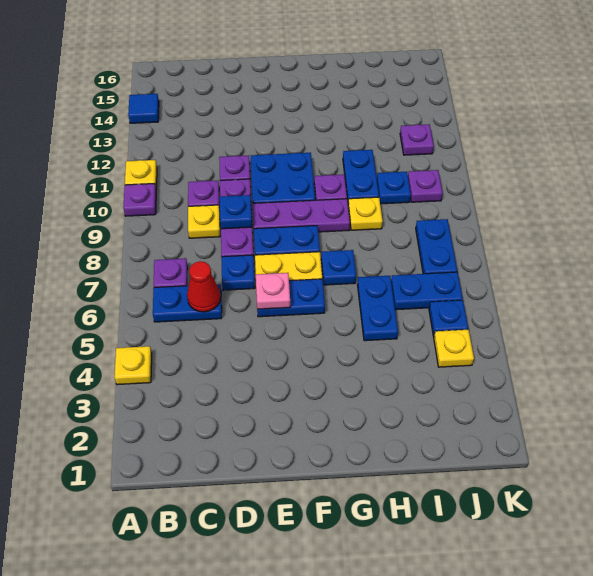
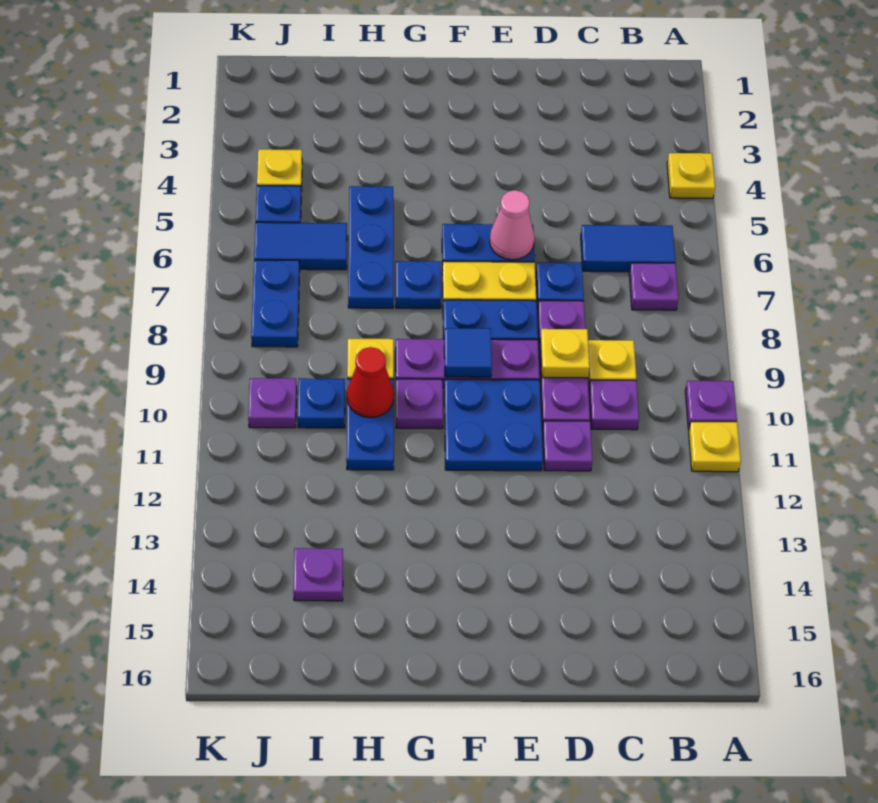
blue tile A14 level 1 -> blue tile F9 level 2
blue plate B6:C6 level 1 -> blue tile B6:C6 level 1
red cone C6 level 2 -> red cone H10 level 2
blue plate D9 level 2 -> yellow plate D9 level 2
pink plate E6 level 2 -> pink cone E6 level 2
blue plate H5:H6 level 1 -> blue plate H5:H7 level 1
blue plate I6:J6 level 1 -> blue tile I6:J6 level 1
purple plate J12 level 1 -> purple plate I14 level 1

